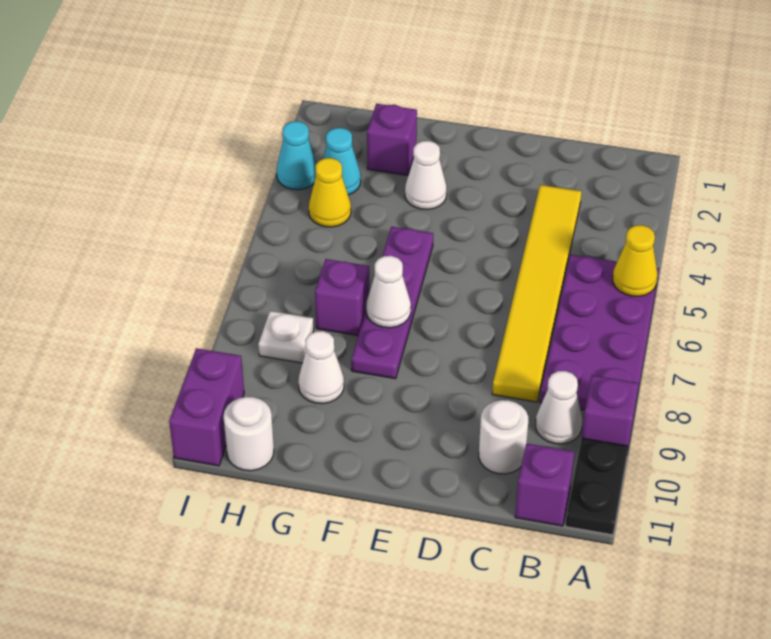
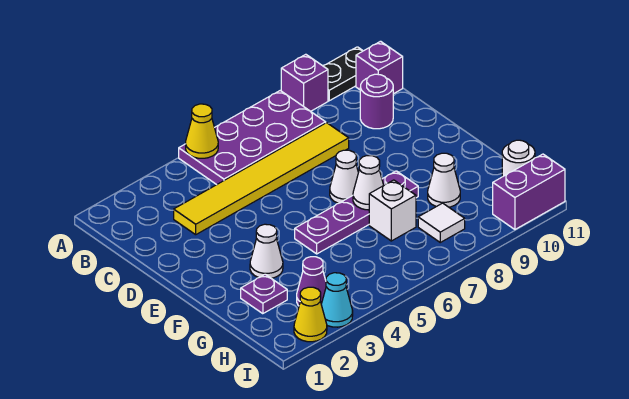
white cone B9 level 1 -> white cone E7 level 1
white round brick C10 level 1 -> purple round brick C10 level 1
purple brick G2 level 1 -> purple plate G2 level 1
purple brick G7 level 1 -> white brick G7 level 1
cyan cone H3 level 1 -> purple cone H3 level 1
yellow cone H4 level 1 -> yellow cone I2 level 1
white plate H8 level 1 -> white tile H8 level 1

